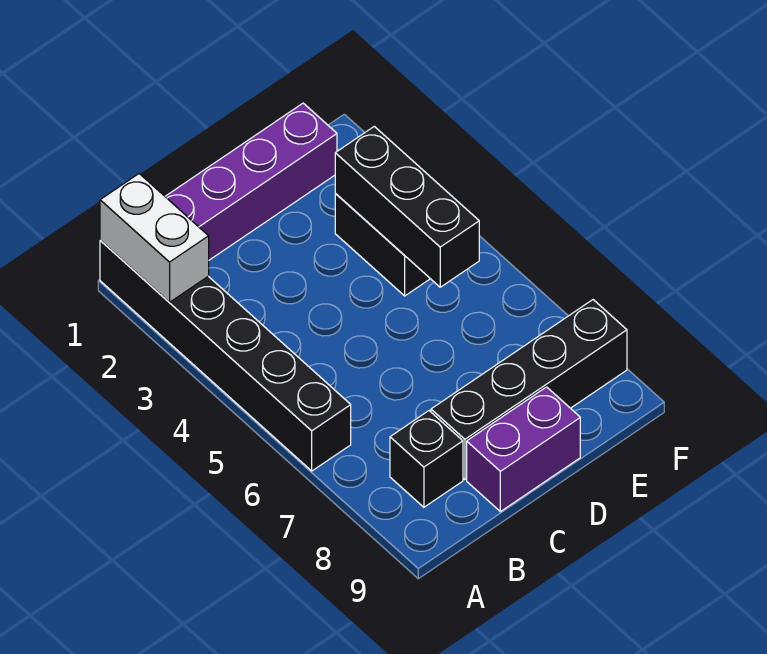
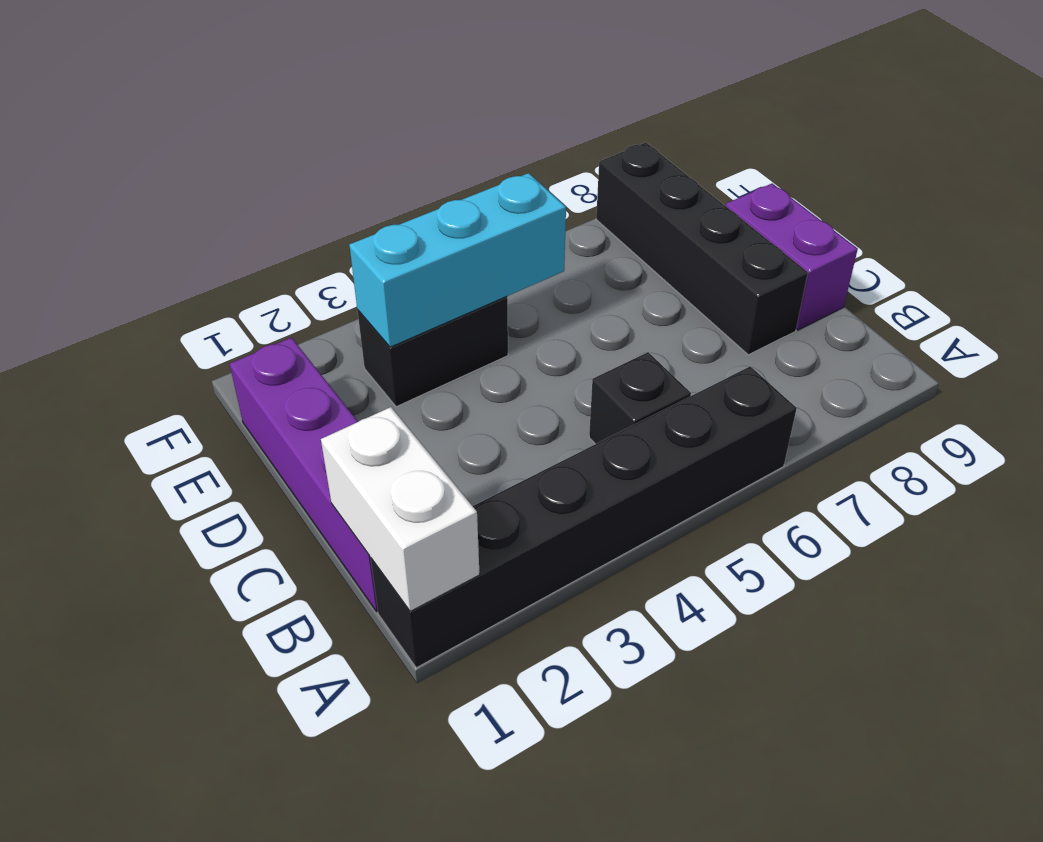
white brick A1:A2 level 2 -> white brick A1:B1 level 2
black brick B8 level 1 -> black brick B5 level 1
black brick E3:E5 level 2 -> cyan brick E3:E5 level 2

